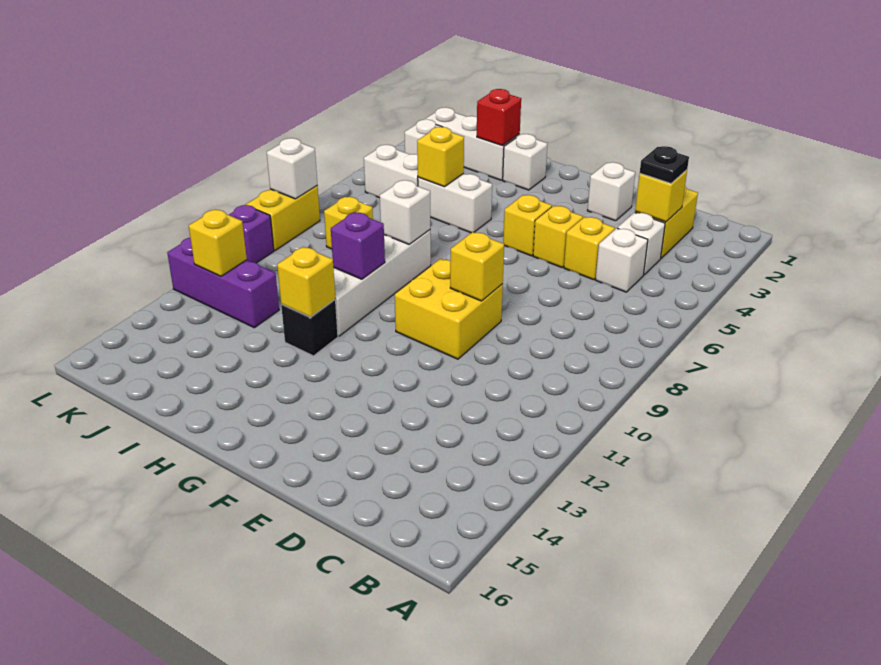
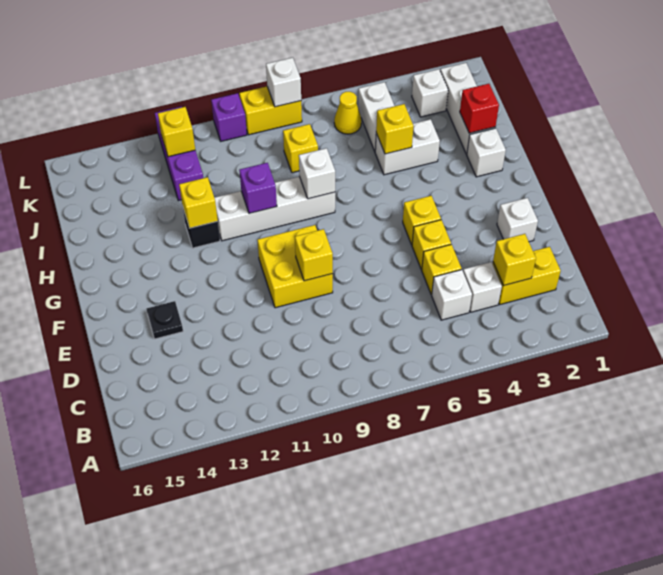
black plate C3 level 3 -> black plate E14 level 1
white brick H5:I5 level 1 -> white brick I4:I5 level 1
none -> yellow cone K6 level 1

